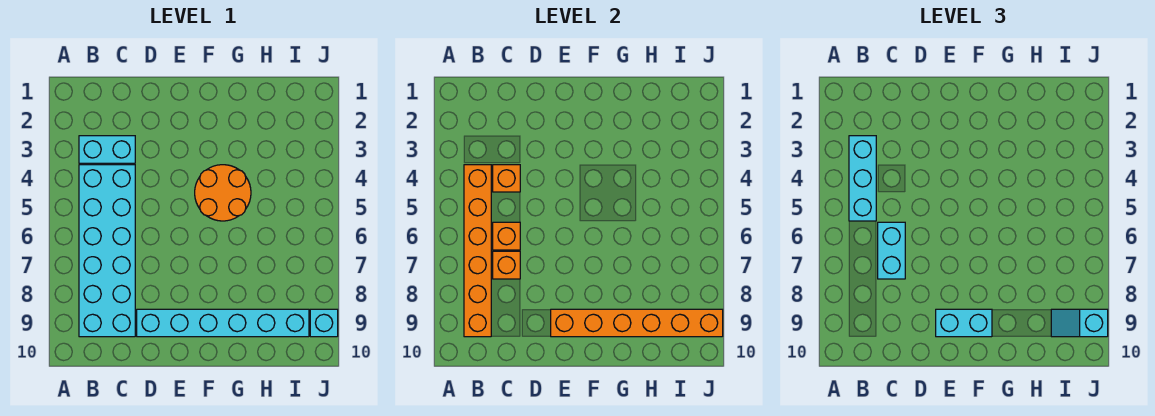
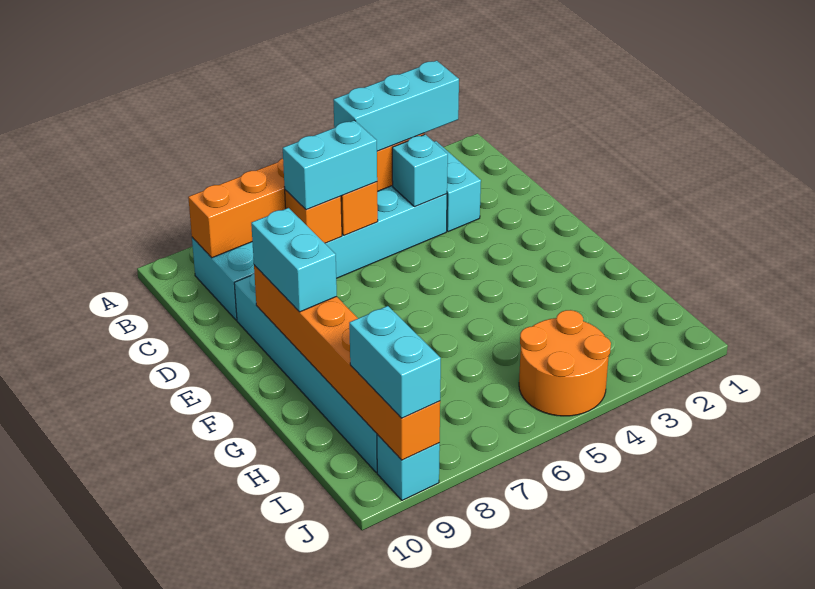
orange brick C4 level 2 -> cyan brick C4 level 2
orange round brick F4:G5 level 1 -> orange round brick I4:J5 level 1
cyan slope I9:J9 level 3 top J -> cyan brick I9:J9 level 3

